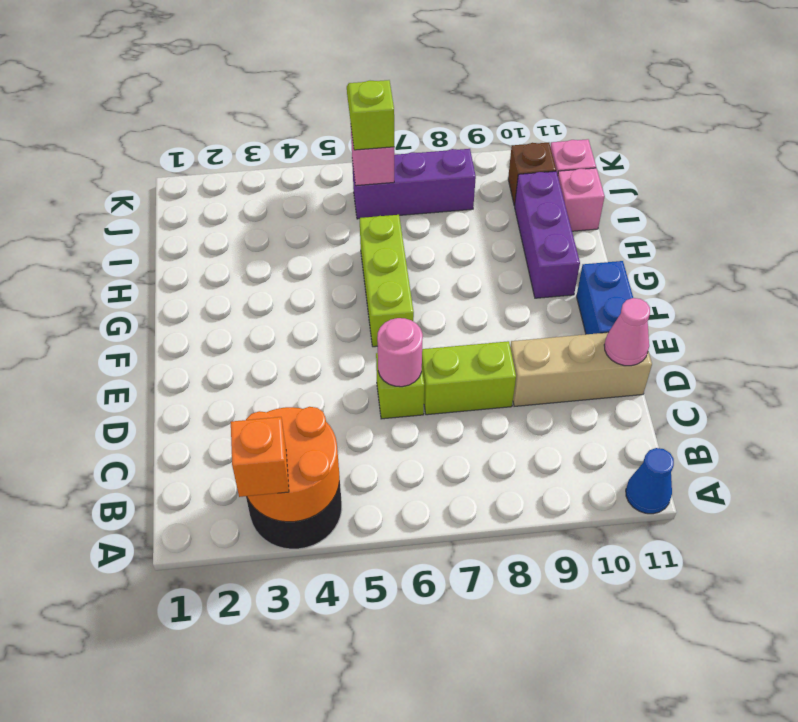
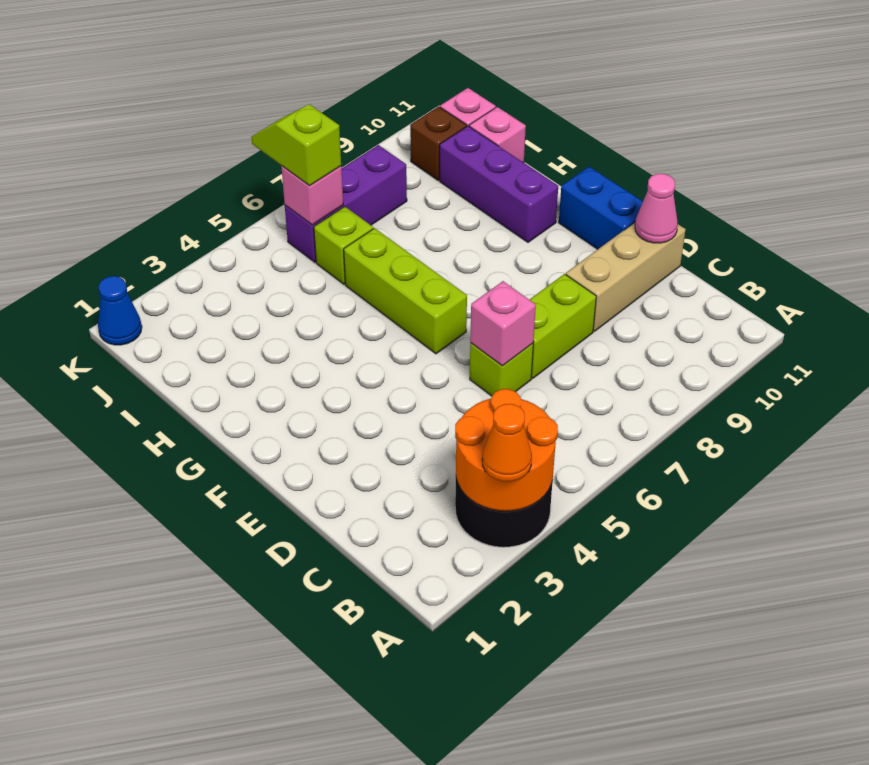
orange brick A3 level 3 -> orange cone A3 level 3
blue cone A11 level 1 -> blue cone K1 level 1
pink round brick D6 level 2 -> pink brick D6 level 2
none -> lime brick I6 level 1

